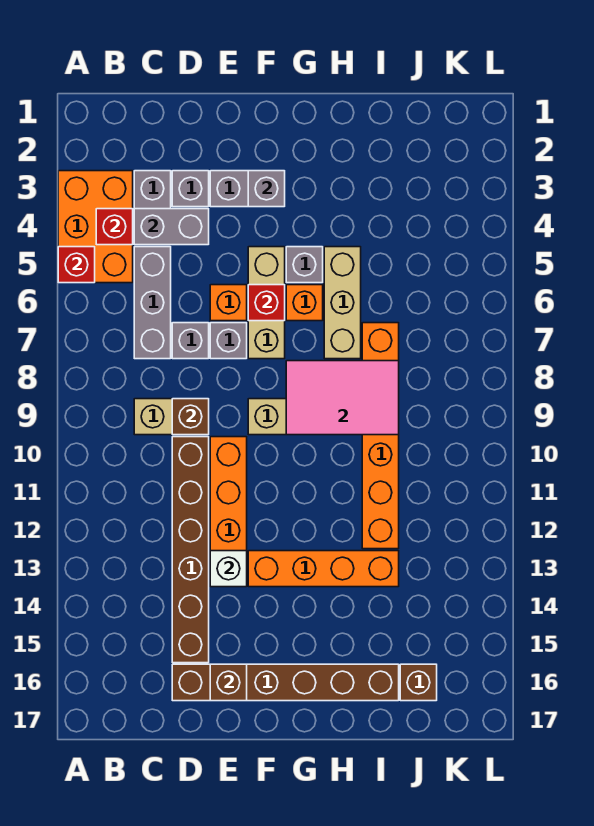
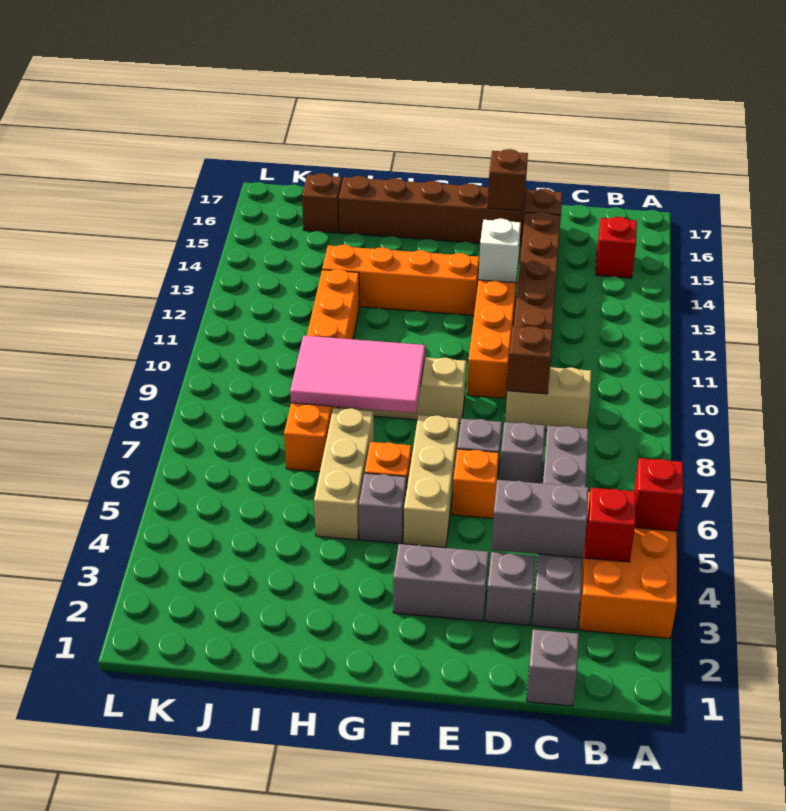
grey brick F3 level 2 -> grey brick C1 level 1
red brick F6 level 2 -> red brick B15 level 1

